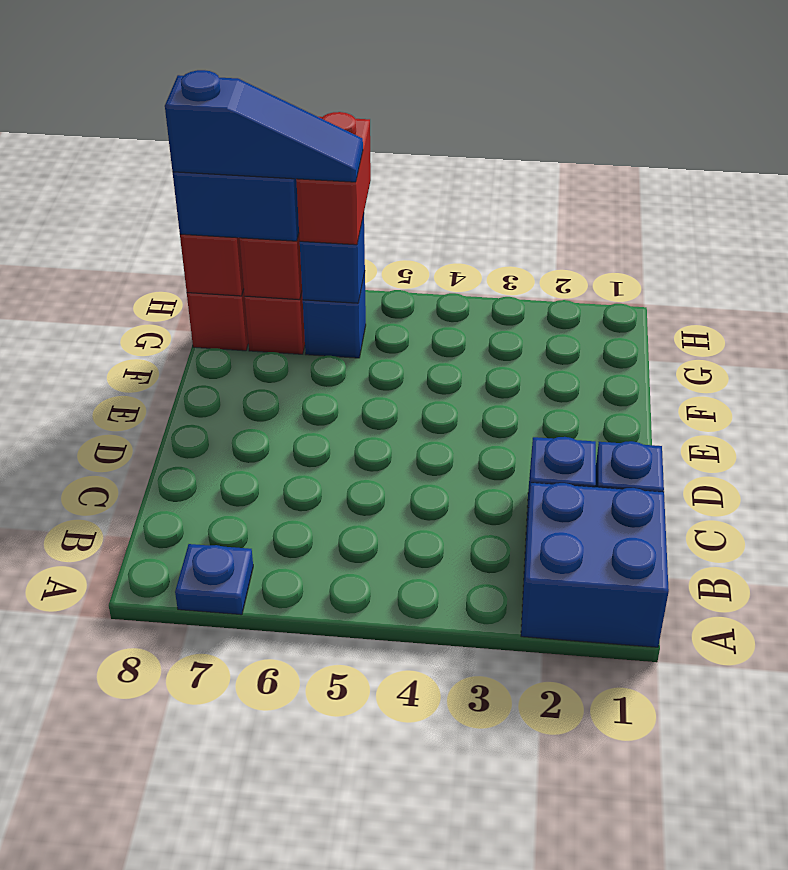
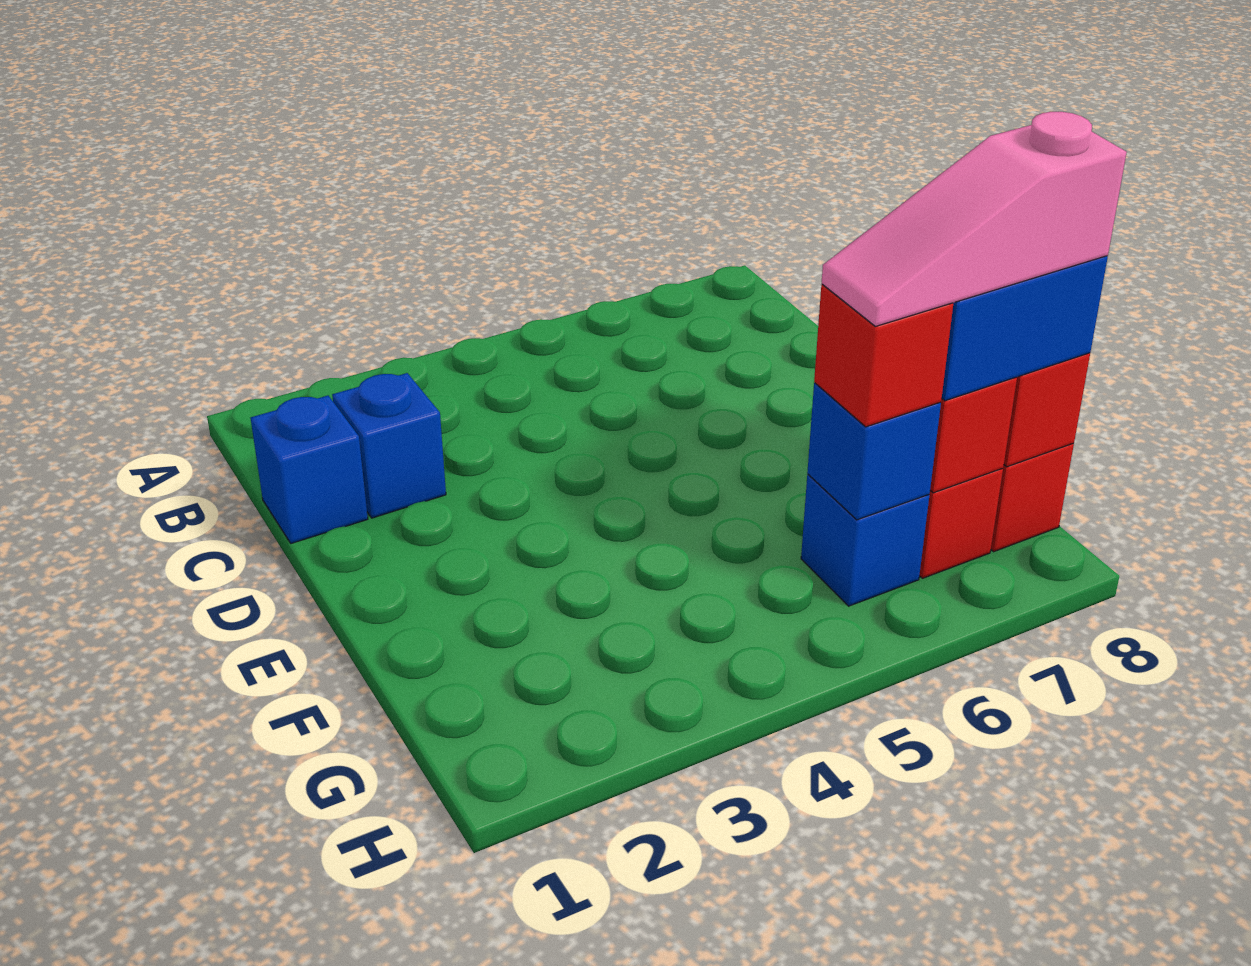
blue brick A1:B2 level 1 -> none
blue plate A7 level 1 -> none
red brick G6:H6 level 3 -> red brick G6 level 3
blue slope G6:G8 level 4 top 8 -> pink slope G6:G8 level 4 top 8

